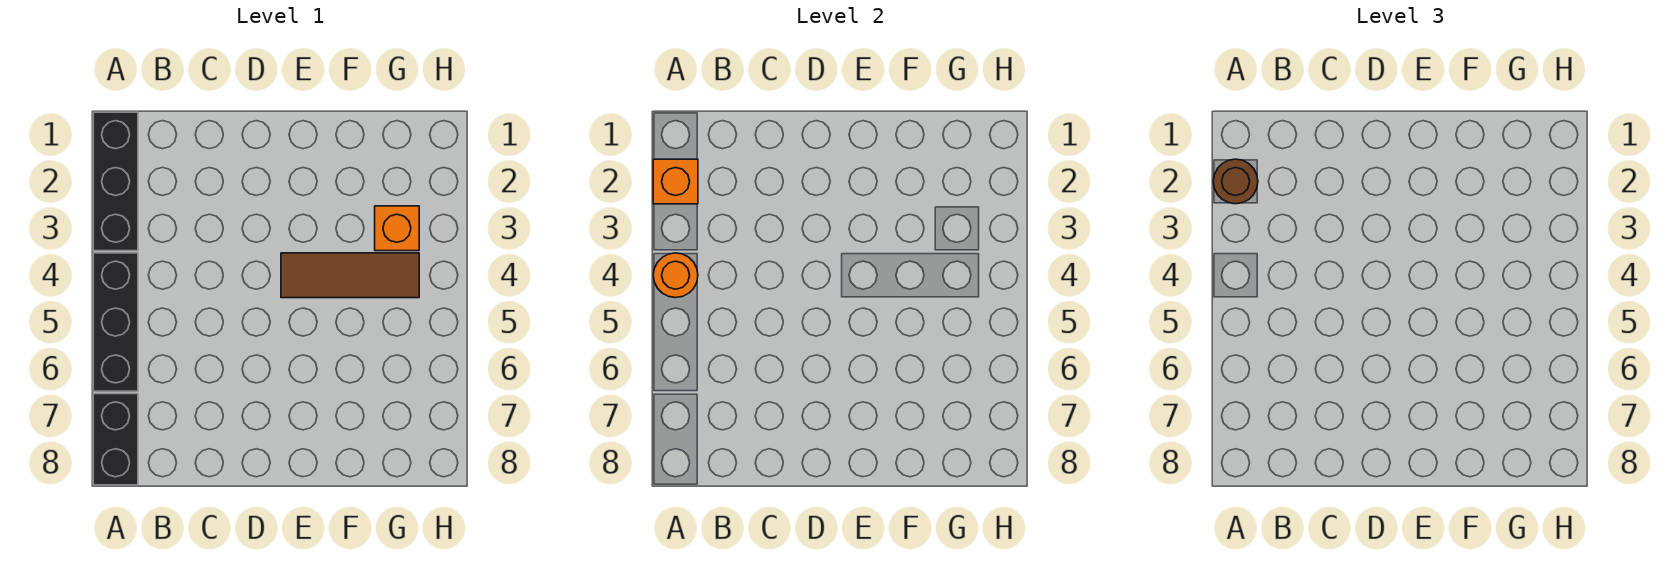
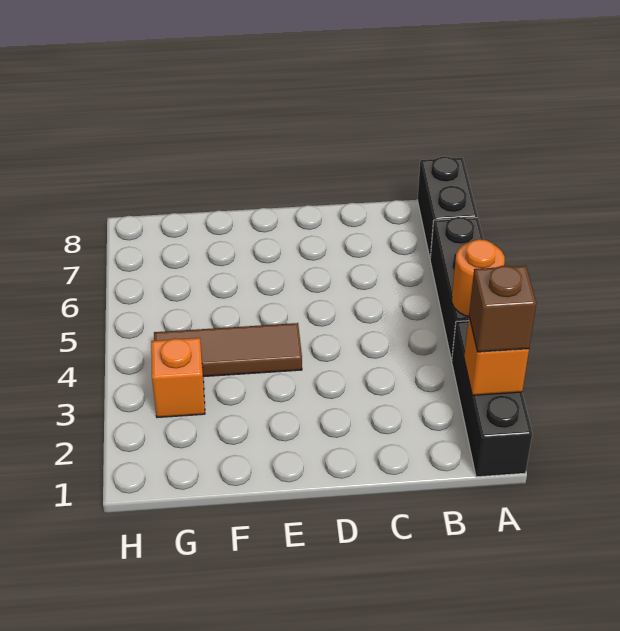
brown round brick A2 level 3 -> brown brick A2 level 3

